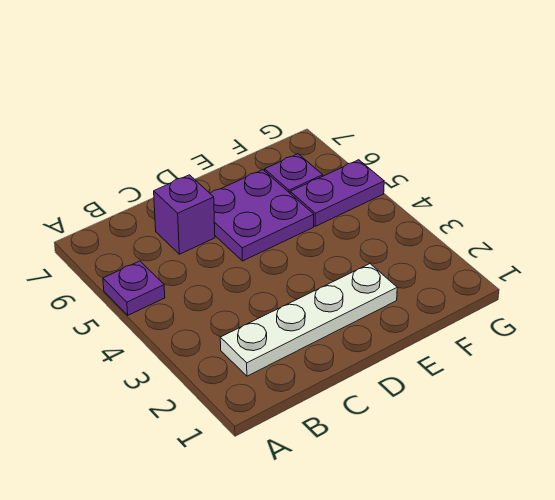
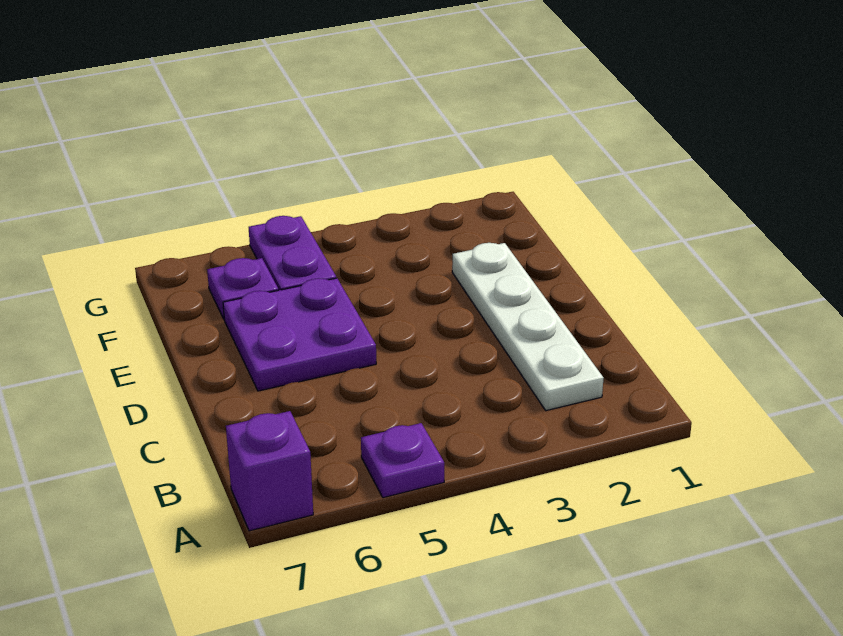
purple brick C6 level 1 -> purple brick A7 level 1

